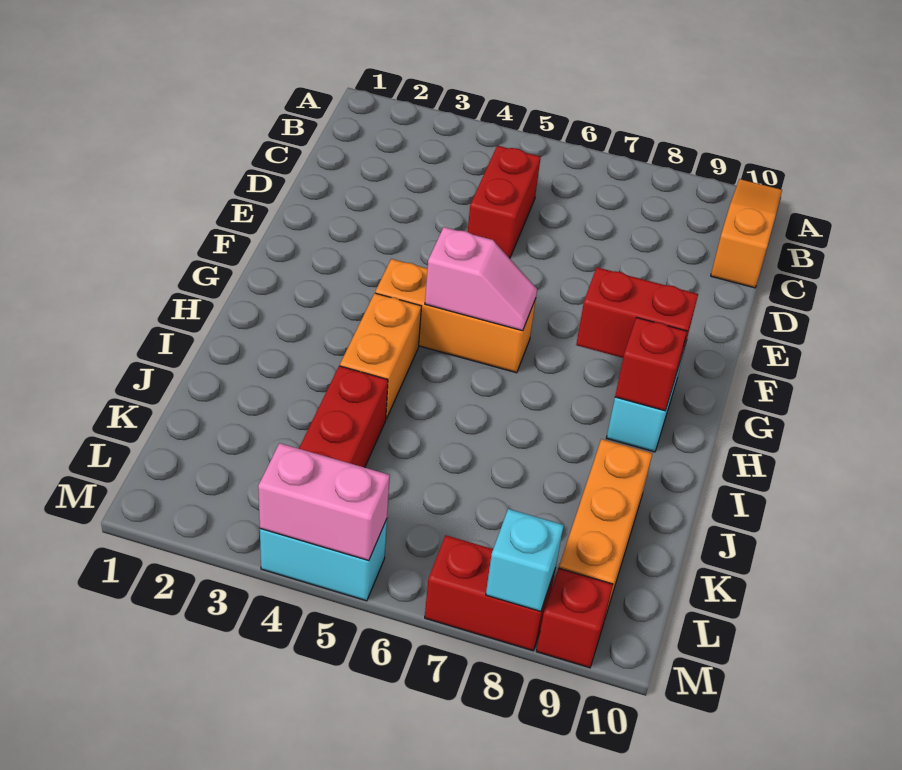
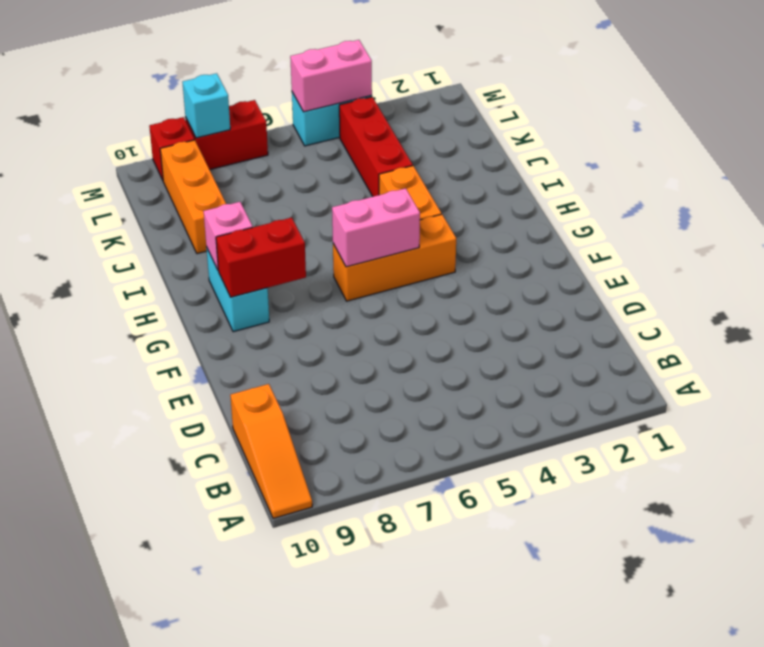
red brick C5:D5 level 1 -> none
pink slope G5:G6 level 2 top 5 -> pink brick G5:G6 level 2
red brick H9 level 2 -> pink brick H9 level 2

